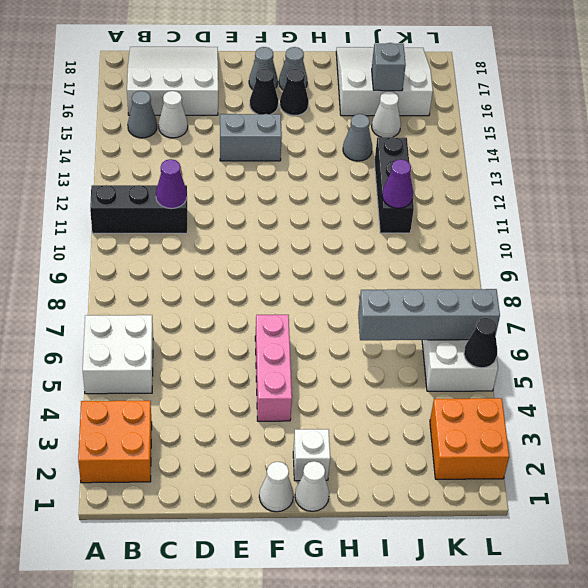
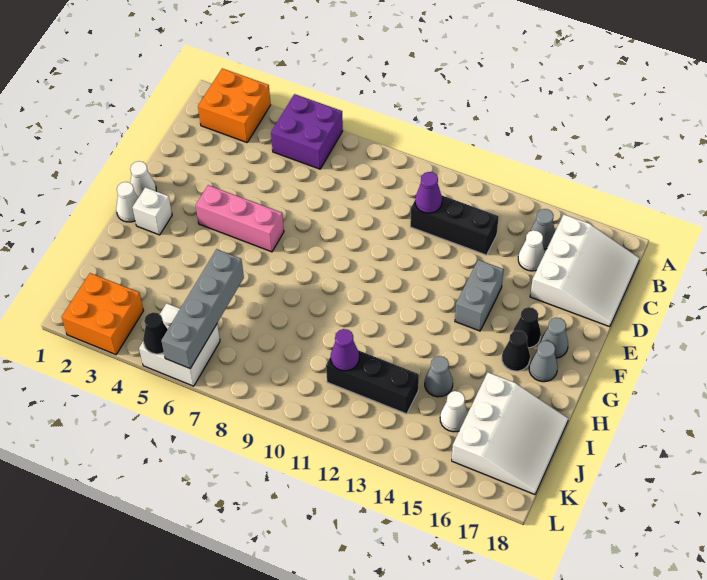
white brick A5:B6 level 1 -> purple brick A5:B6 level 1
black brick A11:C11 level 1 -> black brick C11:C13 level 1
grey brick J16 level 2 -> none

